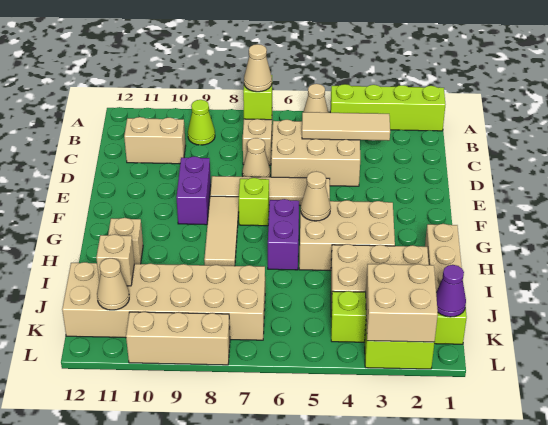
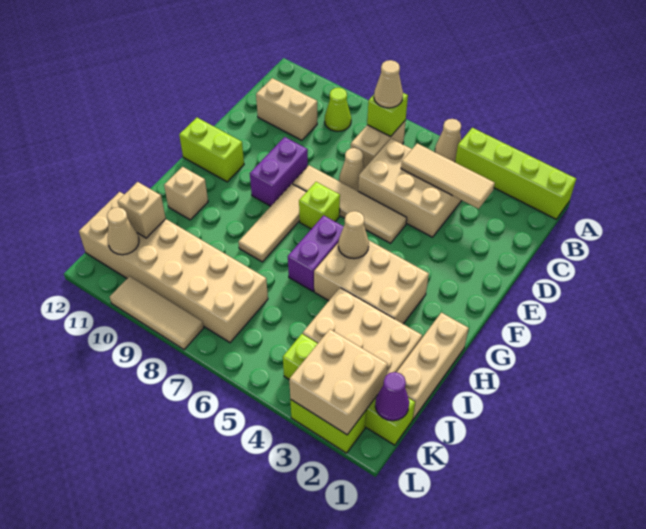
none -> lime brick F11:F12 level 1
tan brick L8:L10 level 1 -> tan tile L8:L10 level 1

